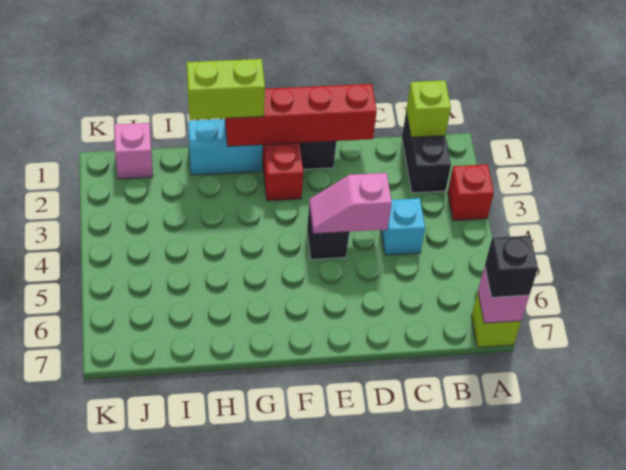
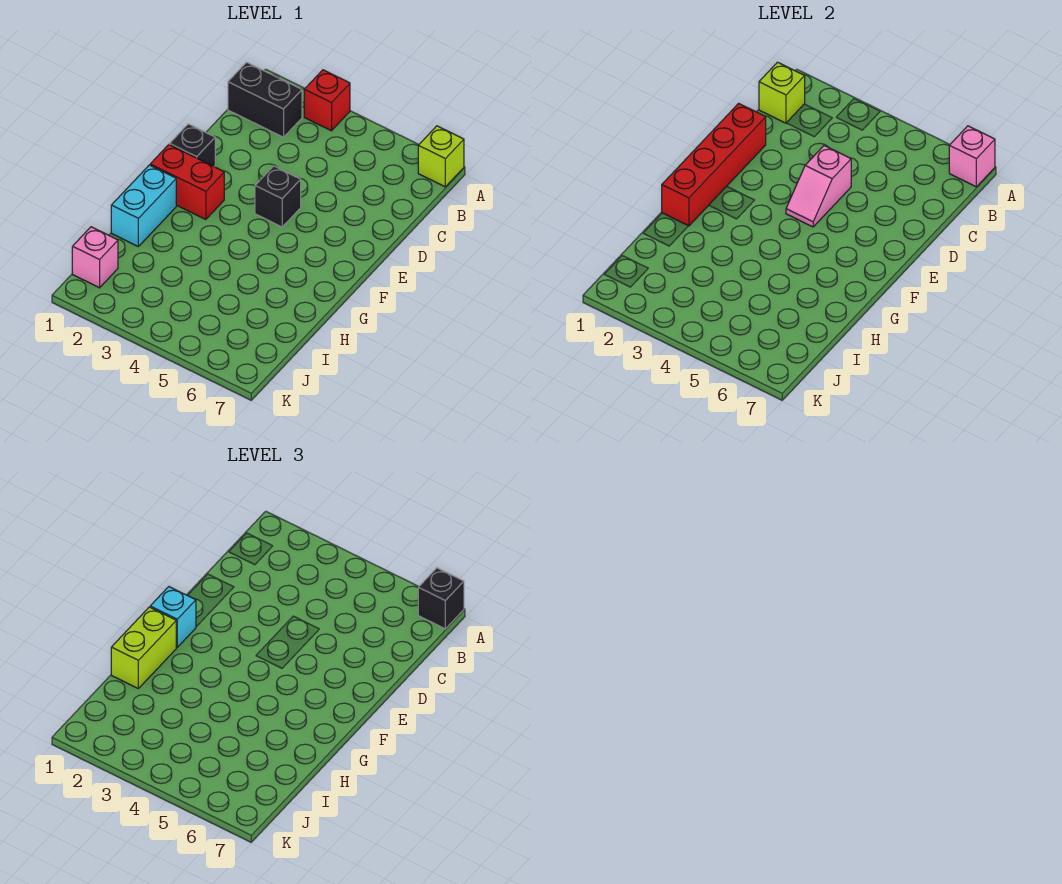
cyan brick C4 level 1 -> cyan brick F1 level 3

